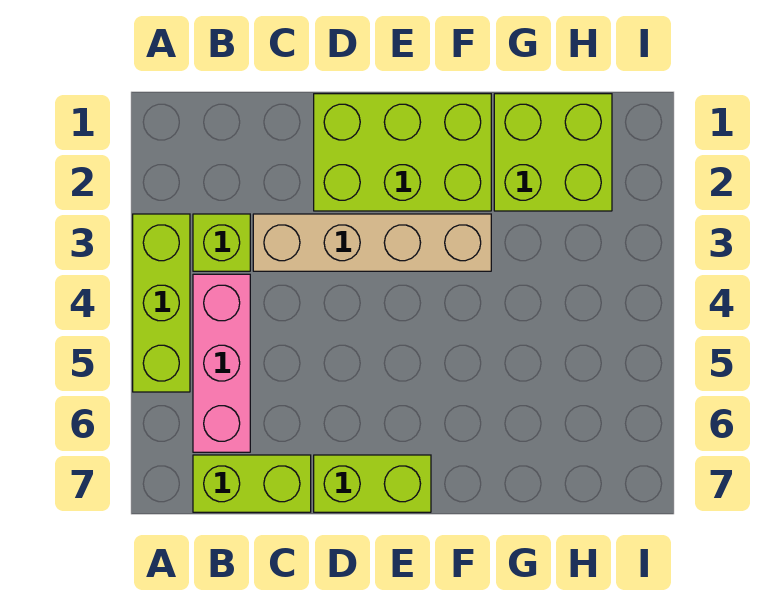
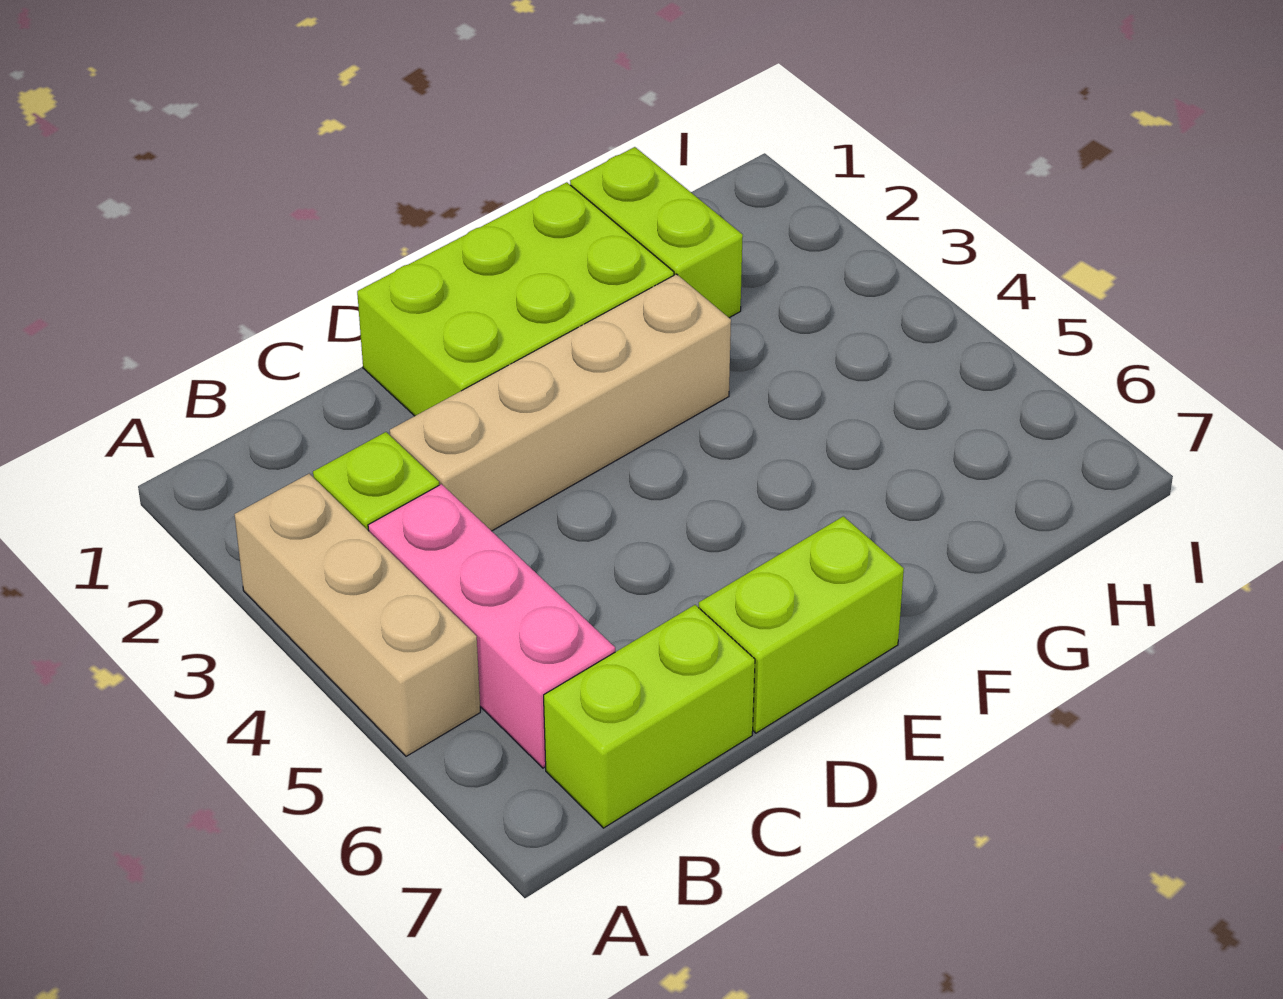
lime brick A3:A5 level 1 -> tan brick A3:A5 level 1
lime brick G1:H2 level 1 -> lime brick G1:G2 level 1

